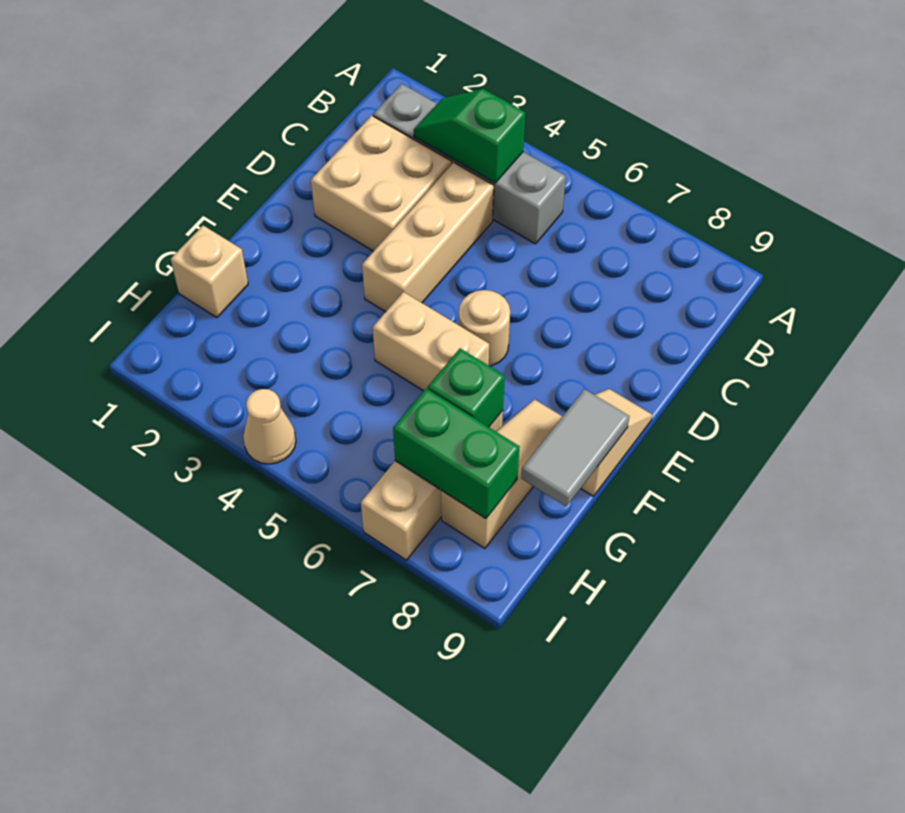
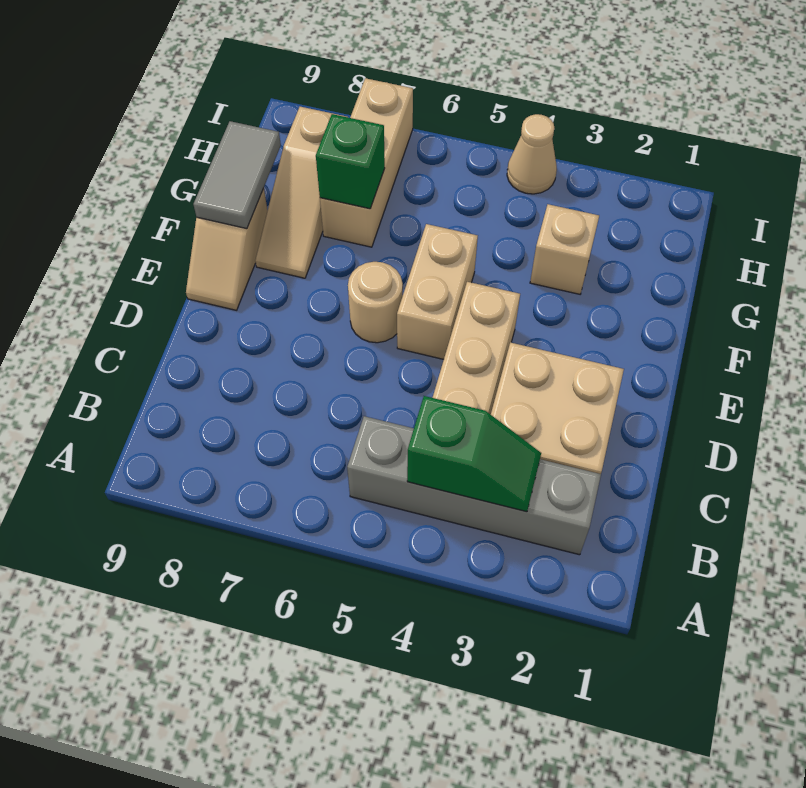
tan brick F5:F6 level 1 -> tan brick E5:F5 level 1
tan brick G1 level 1 -> tan brick G3 level 1
green brick H7:H8 level 2 -> none

